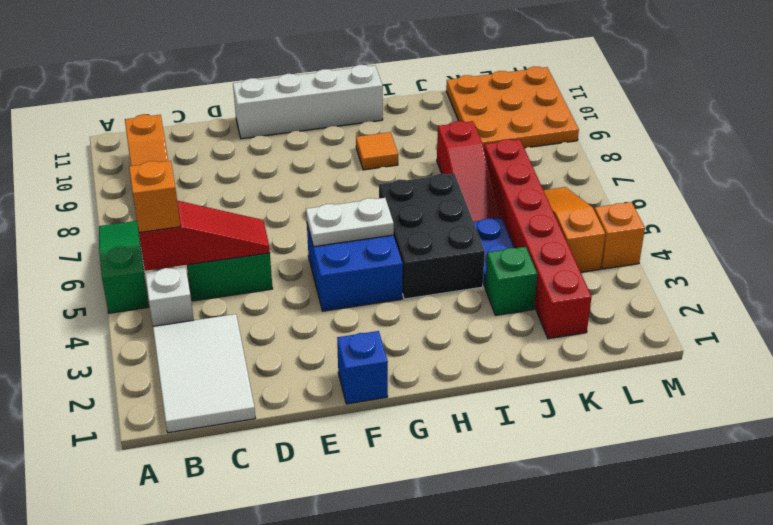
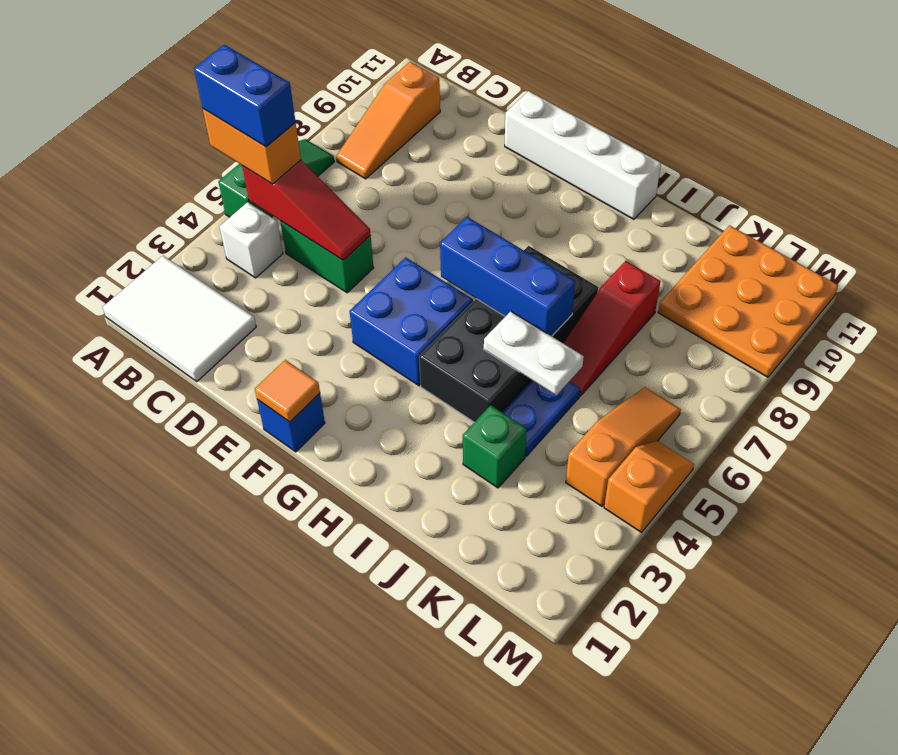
none -> blue brick A5:B5 level 4
white tile B1:C3 level 1 -> white tile A1:C2 level 1
orange brick B5 level 3 -> orange brick A5:B5 level 3
white plate F5:G5 level 2 -> white plate I5:J5 level 2
none -> blue brick G6:I6 level 2
black brick H4:I6 level 1 -> black brick H4:I7 level 1
orange tile H9 level 1 -> orange tile F1 level 2
red brick K2:K7 level 1 -> none

